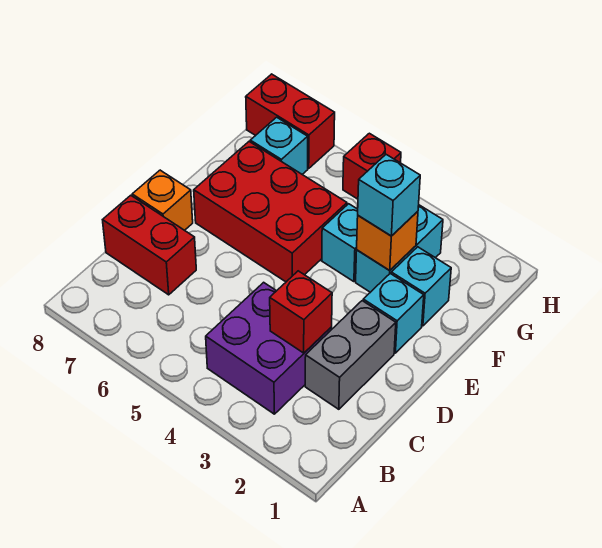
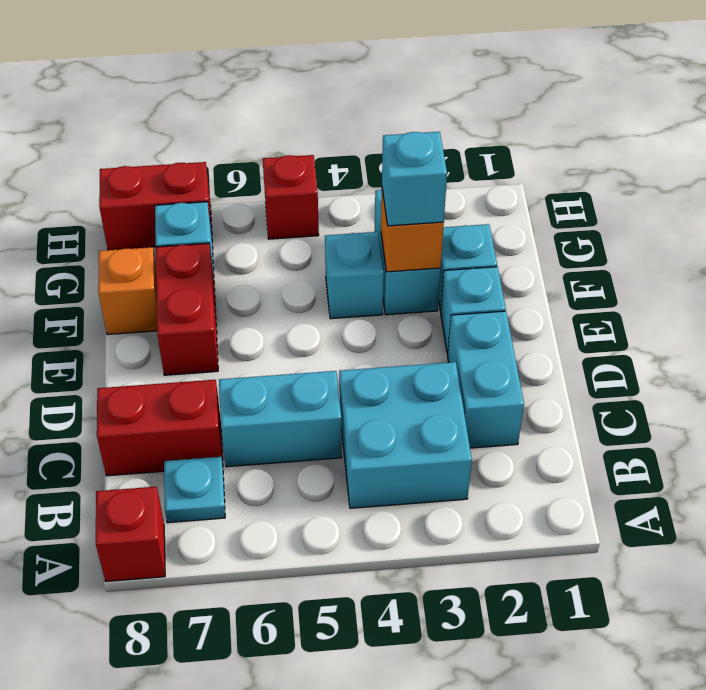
purple brick B3:C4 level 1 -> cyan brick B3:C4 level 1
none -> cyan plate B7 level 1
grey brick C2:D2 level 1 -> cyan brick C2:D2 level 1
red brick C3 level 2 -> red brick A8 level 1
none -> cyan brick C5:C6 level 1
orange brick D8 level 1 -> orange brick F8 level 1
red brick E5:F7 level 1 -> red brick E7:F7 level 1

